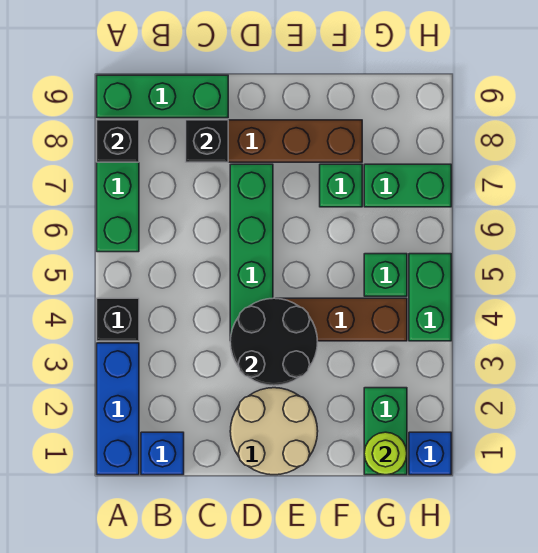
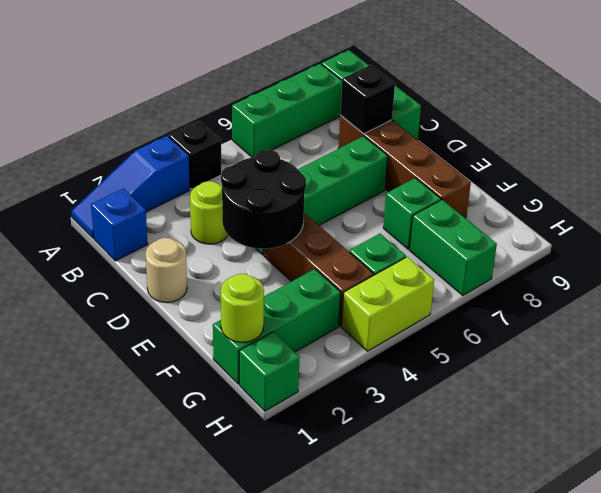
blue brick A1:A3 level 1 -> blue slope A1:A3 level 1 top 3
black brick A8 level 2 -> none
none -> lime round brick C3 level 1
tan round brick D1:E2 level 1 -> tan round brick D1 level 1
green brick G1:G2 level 1 -> green brick G1:G3 level 1
blue brick H1 level 1 -> green brick H1 level 1
green brick H4:H5 level 1 -> lime brick H4:H5 level 1

